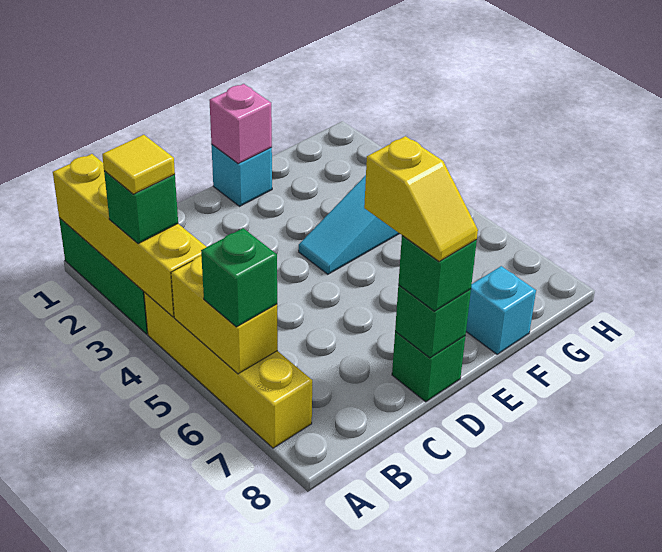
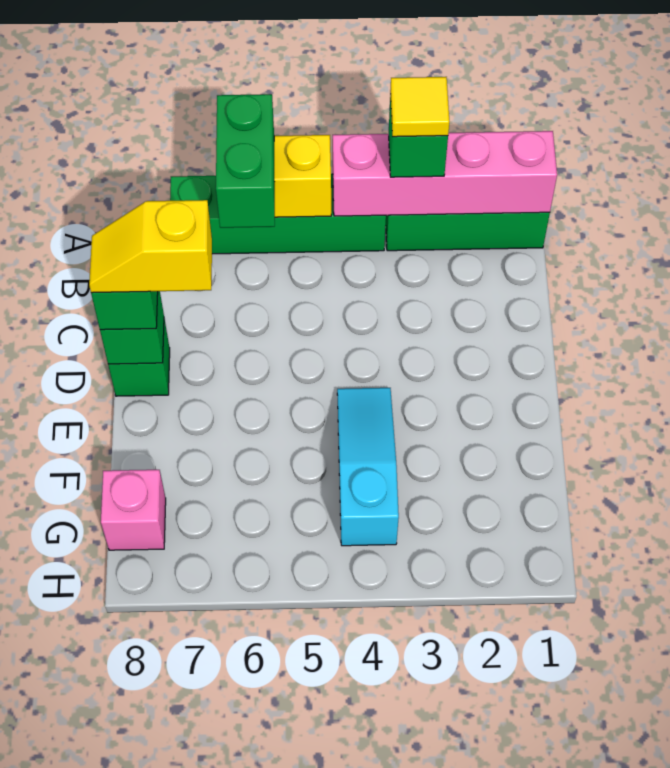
yellow brick A1:A4 level 2 -> pink brick A1:A4 level 2
yellow brick A4:A7 level 1 -> green brick A4:A7 level 1
green brick A6 level 3 -> green brick A6:B6 level 3
cyan brick E1 level 1 -> none
pink brick E1 level 2 -> pink brick G8 level 1
cyan brick F8 level 1 -> none

